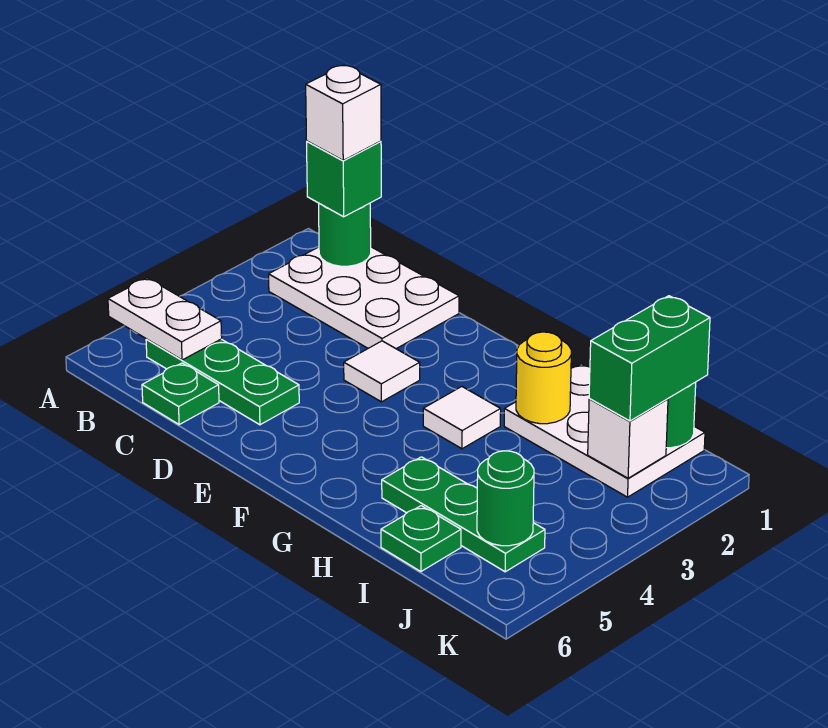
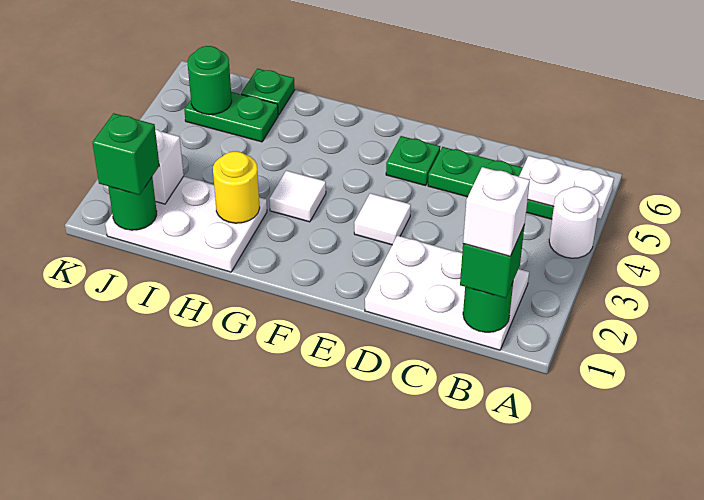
none -> white round brick A4 level 1
green plate C6 level 1 -> green plate E5 level 1
green plate H5:J5 level 1 -> green plate I5:J5 level 1
green brick J1:J2 level 3 -> green brick J1 level 3

